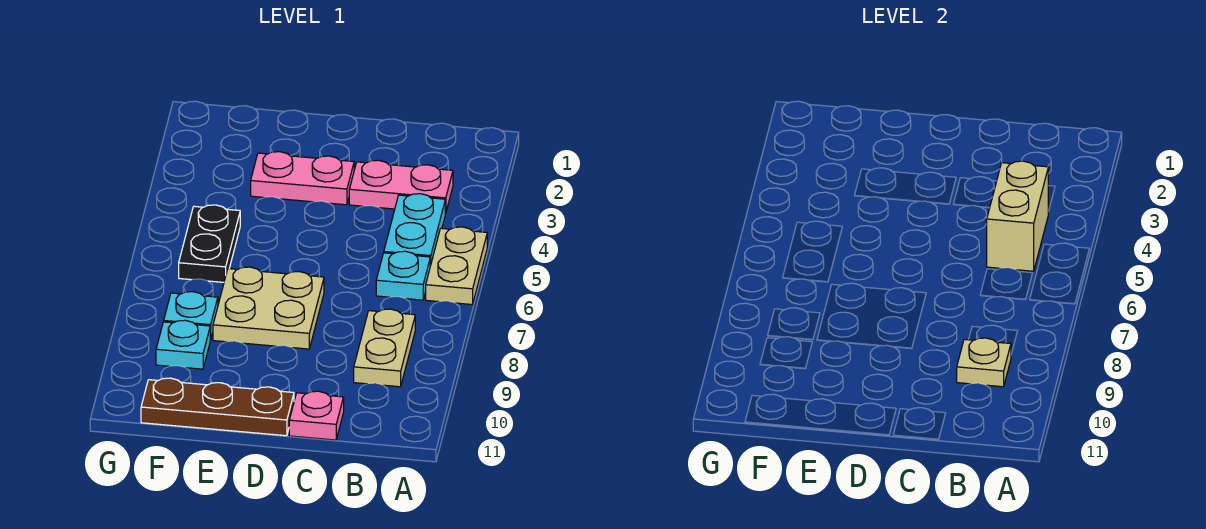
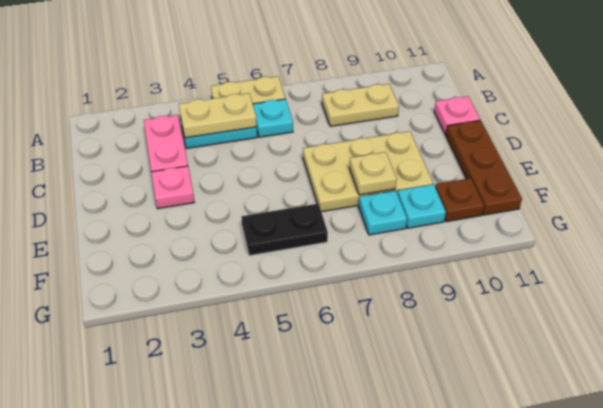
tan brick B4:B5 level 2 -> tan plate B4:B5 level 2
tan plate B9 level 2 -> tan plate E8 level 2
pink plate D3:E3 level 1 -> pink plate D3 level 1
tan plate D7:E8 level 1 -> tan plate D7:E9 level 1
none -> brown plate F10 level 1

